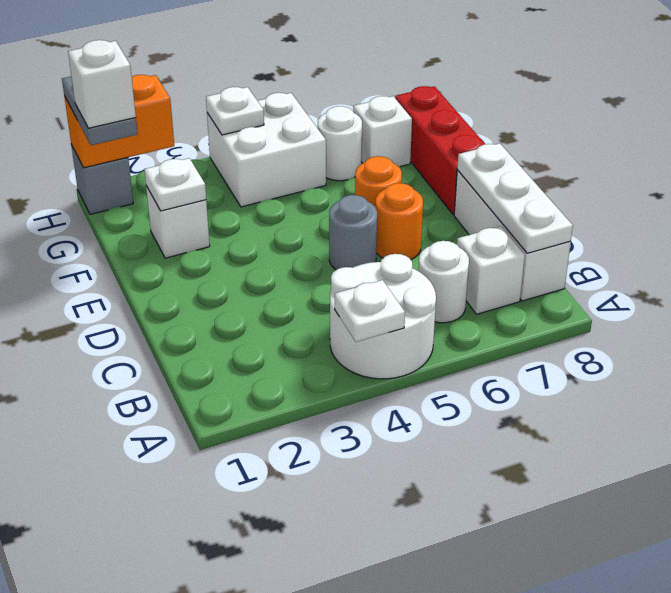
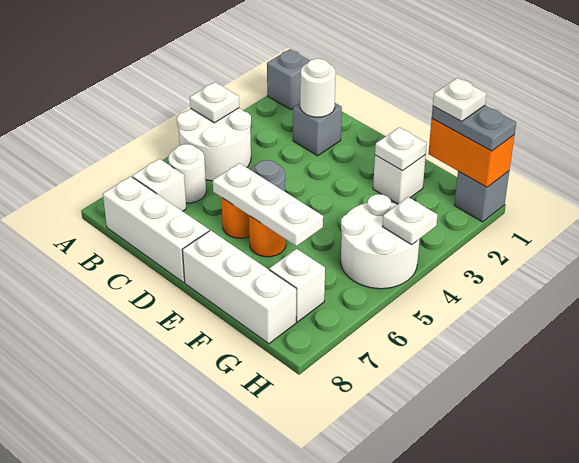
none -> grey brick A1 level 1
white plate B8:D8 level 2 -> white plate D6:F6 level 2
none -> grey brick C2 level 1
red brick E8:G8 level 1 -> white brick E8:G8 level 1
white brick G1 level 4 -> white plate G1 level 4
white brick G4:H5 level 1 -> white round brick G4:H5 level 1
white round brick G6 level 1 -> white round brick C2 level 2
orange brick H1:H2 level 2 -> orange brick G1:H1 level 2

